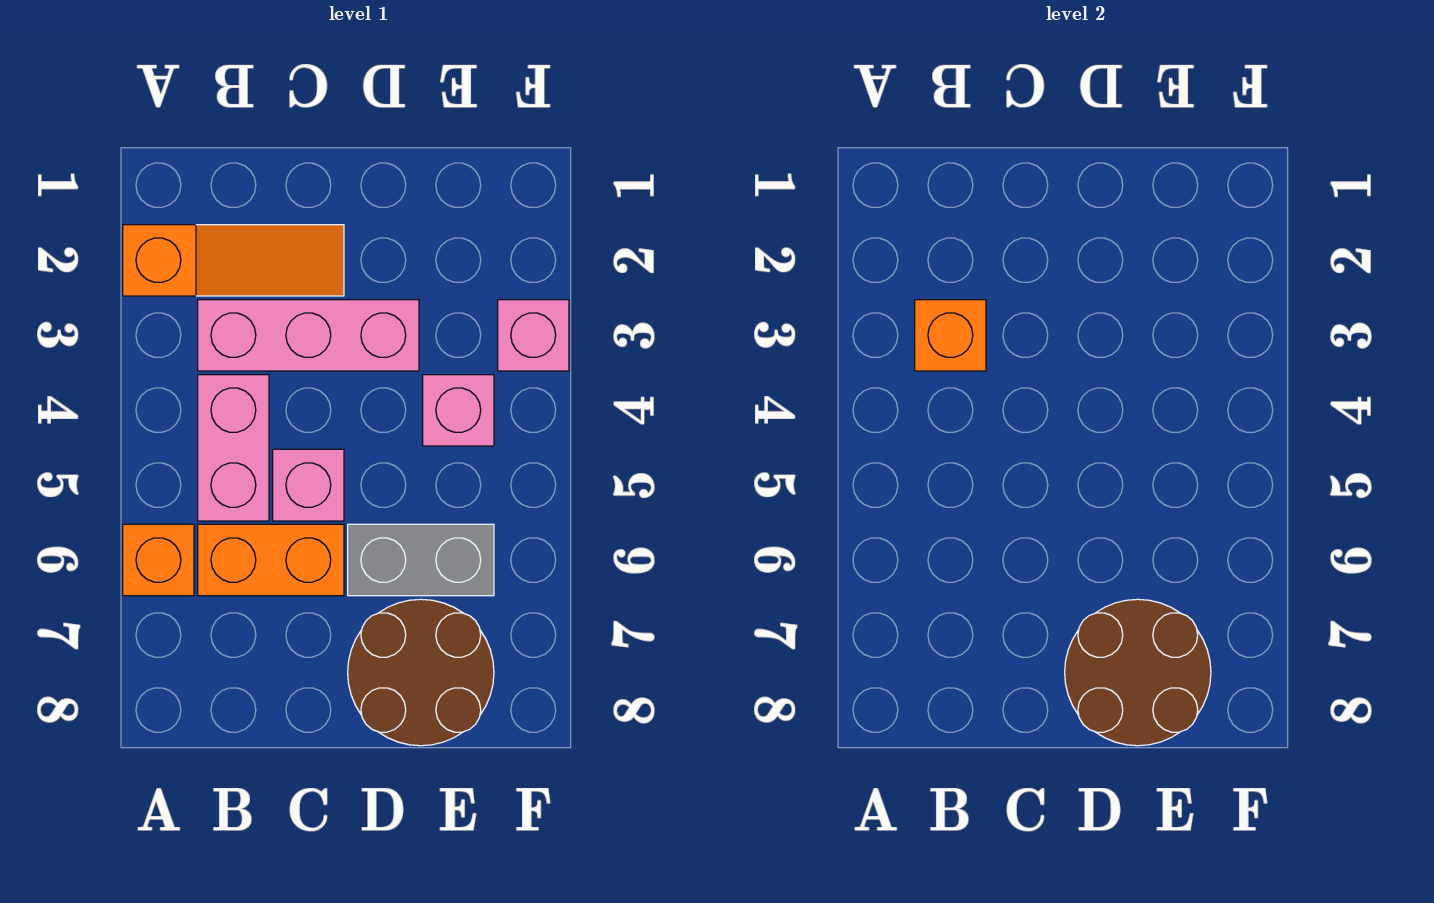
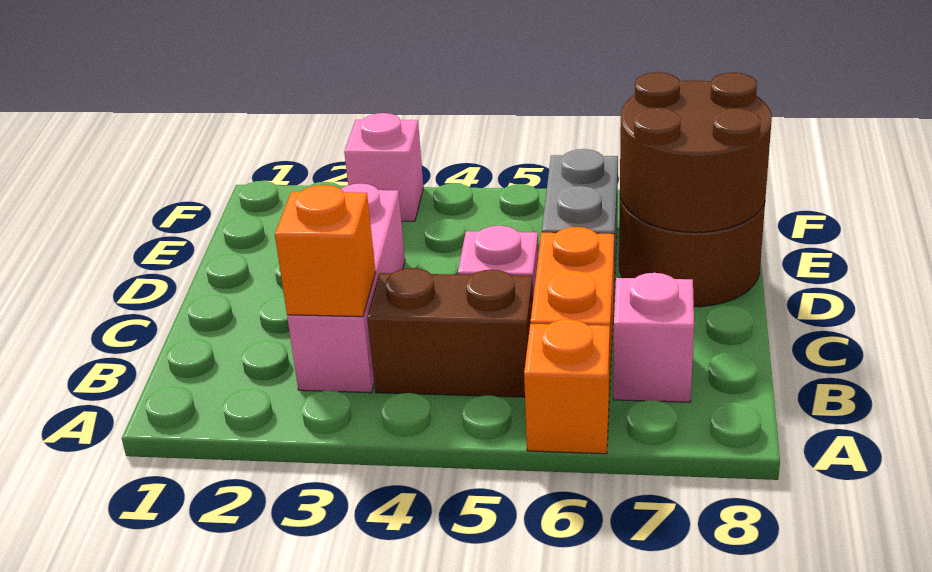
orange slope A2:C2 level 1 top A -> none
pink brick B4:B5 level 1 -> brown brick B4:B5 level 1
pink brick E4 level 1 -> pink brick B7 level 1

